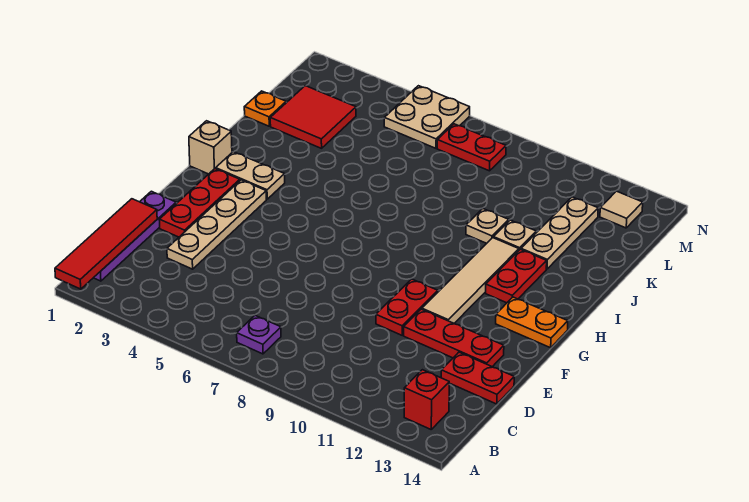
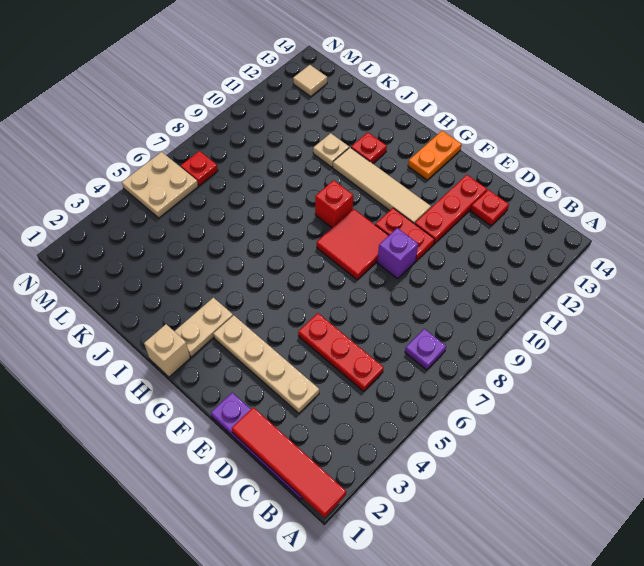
red brick B13 level 1 -> red brick H9 level 1
red plate D13:D14 level 1 -> red plate D13 level 1
red plate E2:G2 level 1 -> red plate C5:E5 level 1
none -> purple brick E9 level 1
red plate H12:I12 level 1 -> red plate I12 level 1
tan plate J10 level 1 -> none
tan plate J12:L12 level 1 -> none
orange plate K1 level 1 -> none
red tile K2:L3 level 1 -> red tile F8:G9 level 1
red plate M7:M8 level 1 -> red plate M7 level 1

